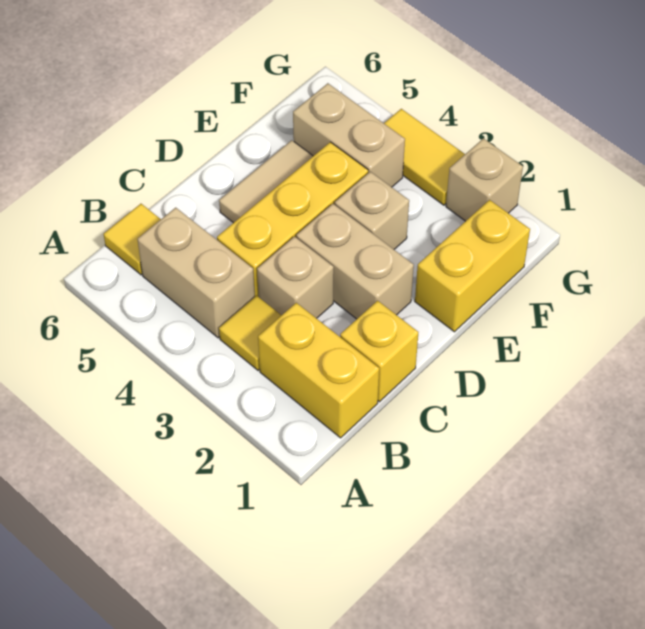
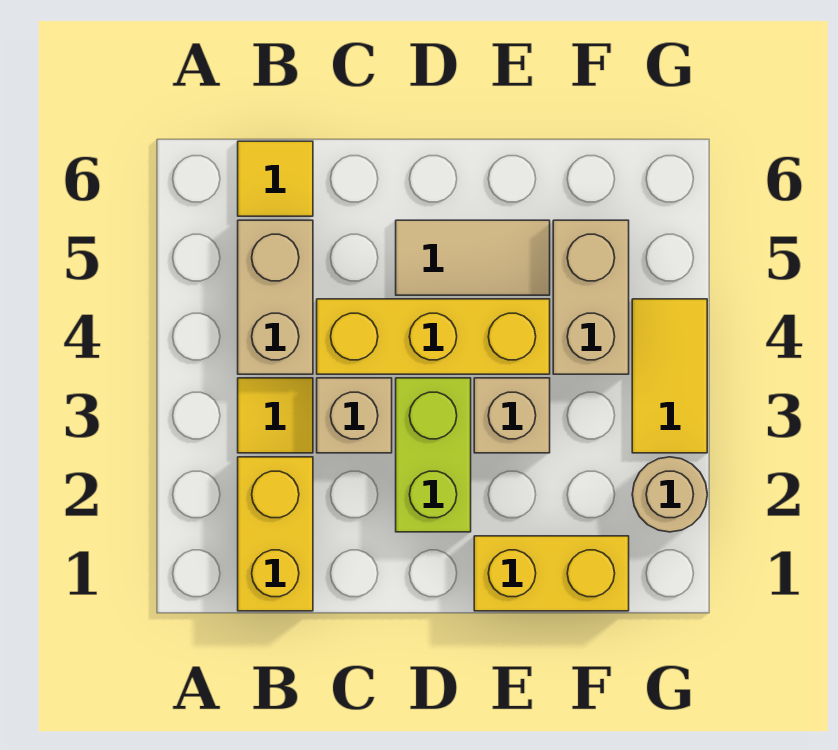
yellow brick C1 level 1 -> none
tan brick D2:D3 level 1 -> lime brick D2:D3 level 1
tan brick G2 level 1 -> tan round brick G2 level 1

